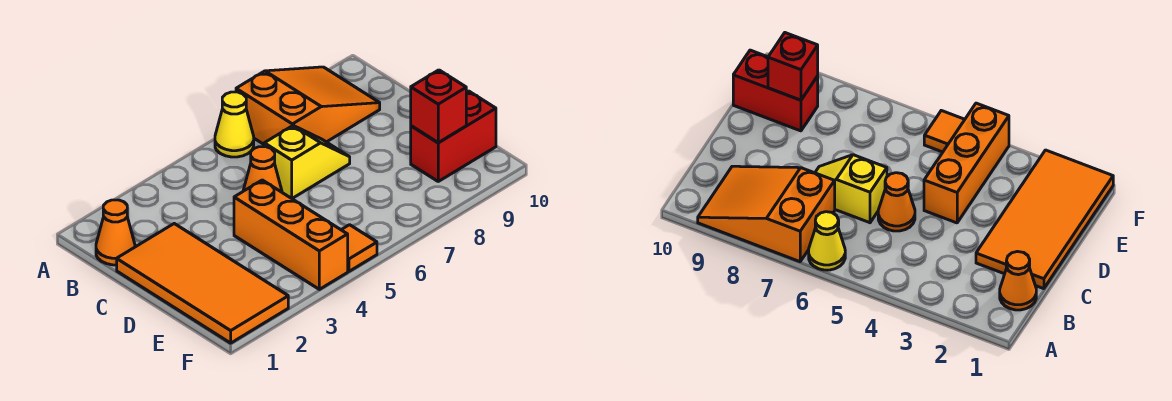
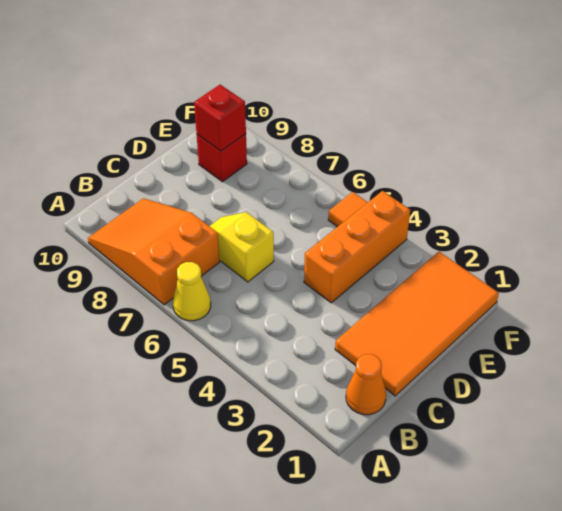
orange cone C5 level 1 -> none
red brick E9:E10 level 1 -> red brick E9 level 1

